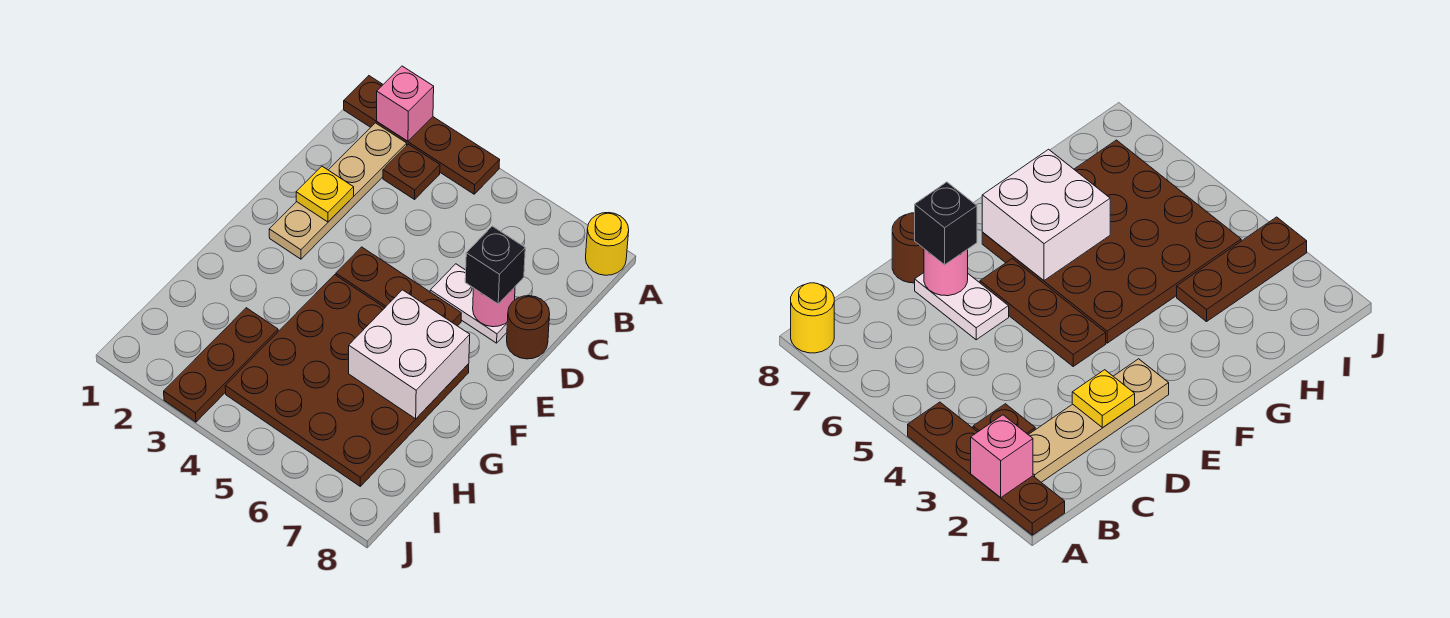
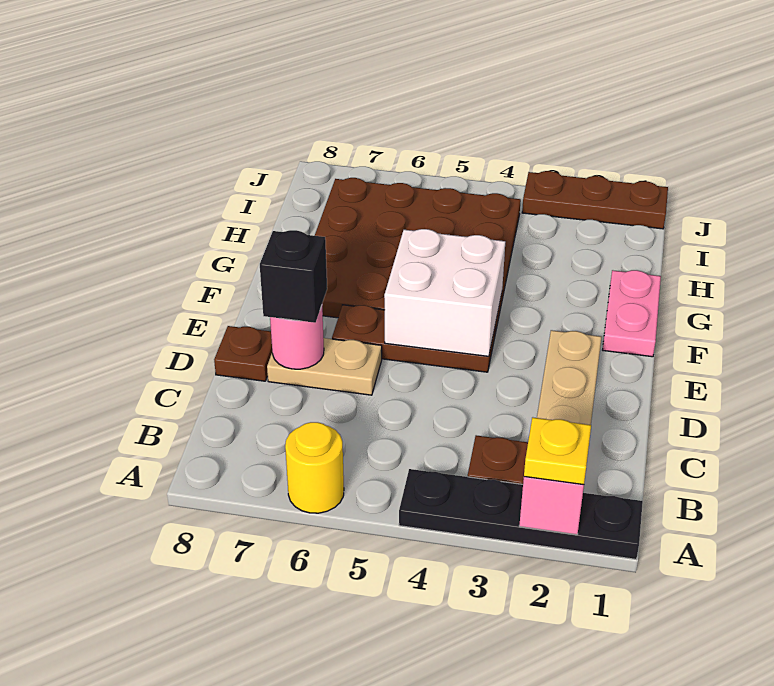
brown plate A1:A4 level 1 -> black plate A1:A4 level 1
yellow round brick A8 level 1 -> yellow round brick A6 level 1
yellow plate D2 level 2 -> yellow plate A2 level 3
white plate D6:D7 level 1 -> tan plate D6:D7 level 1
brown round brick D8 level 1 -> brown plate D8 level 1
none -> pink plate F1:G1 level 1
white brick F6:G7 level 2 -> white brick E4:F5 level 2
brown plate H3:J3 level 1 -> brown plate J1:J3 level 1

